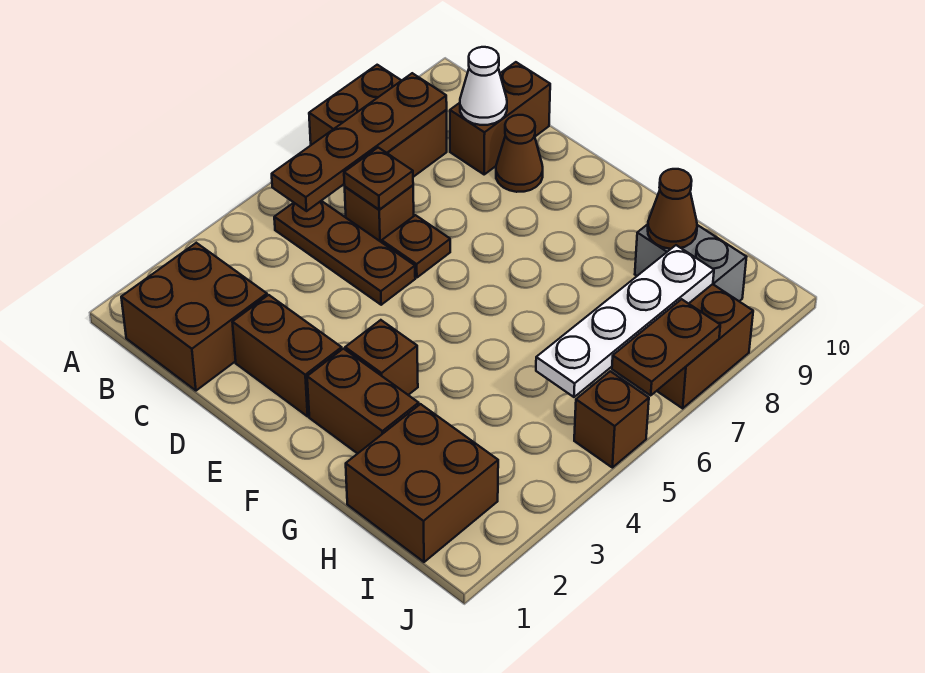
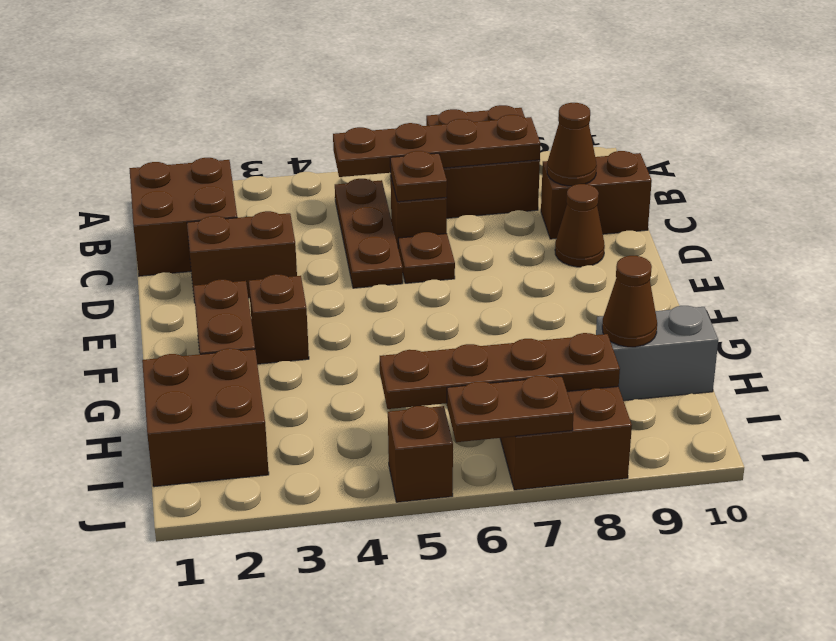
white cone C9 level 2 -> brown cone C9 level 2
brown brick D2:E2 level 1 -> brown brick D2:D3 level 1
grey brick H9:I9 level 1 -> grey brick H9:H10 level 1
white plate I5:I8 level 2 -> brown plate I5:I8 level 2

